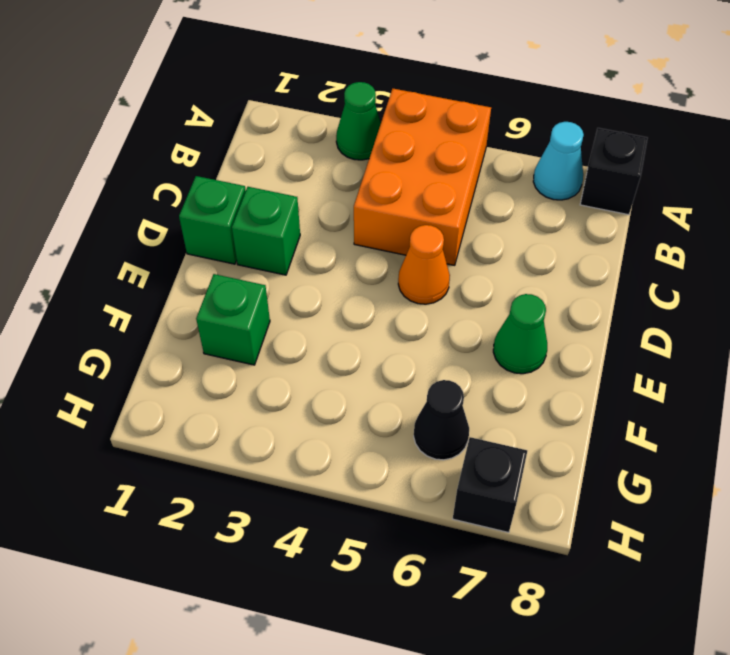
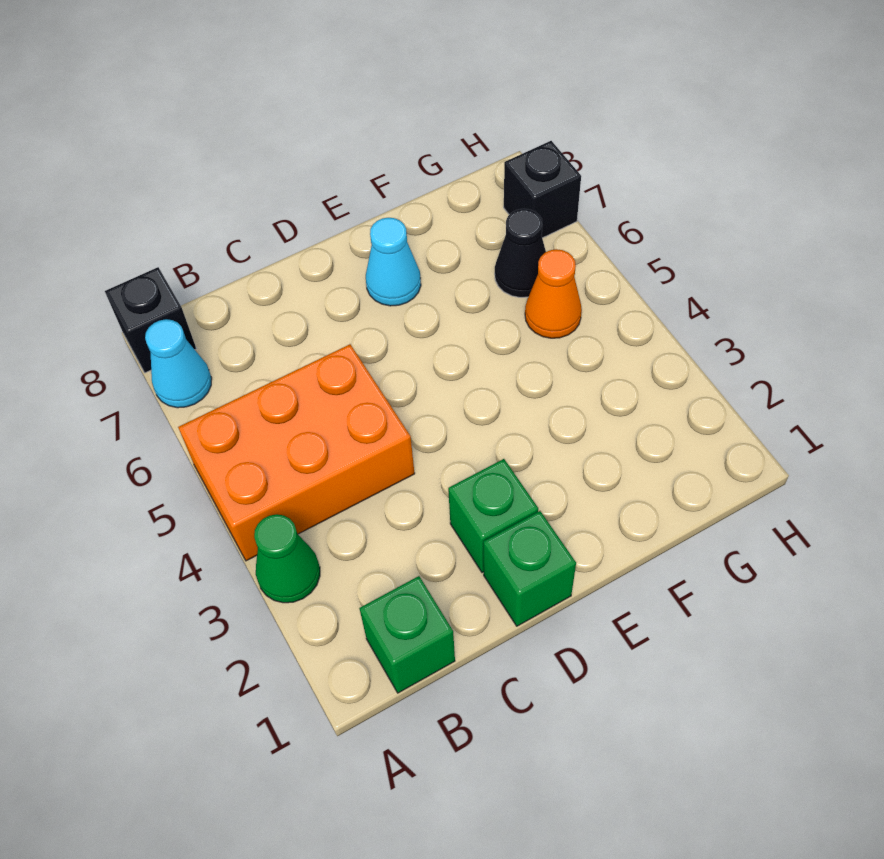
orange cone D5 level 1 -> orange cone G5 level 1
green cone E7 level 1 -> cyan cone E7 level 1
green brick F2 level 1 -> green brick B1 level 1

